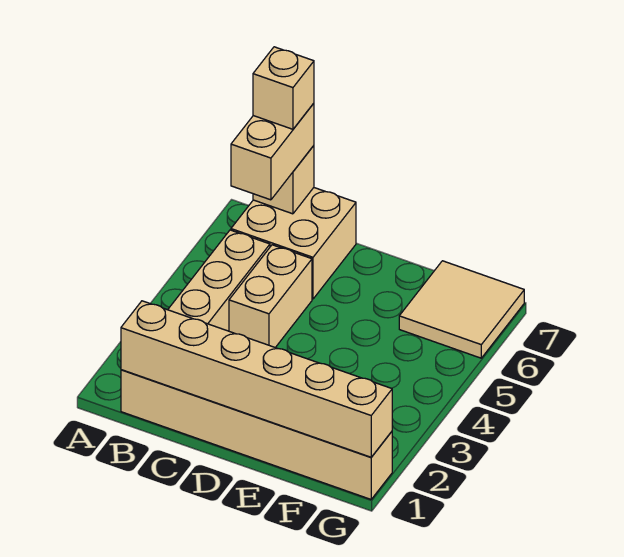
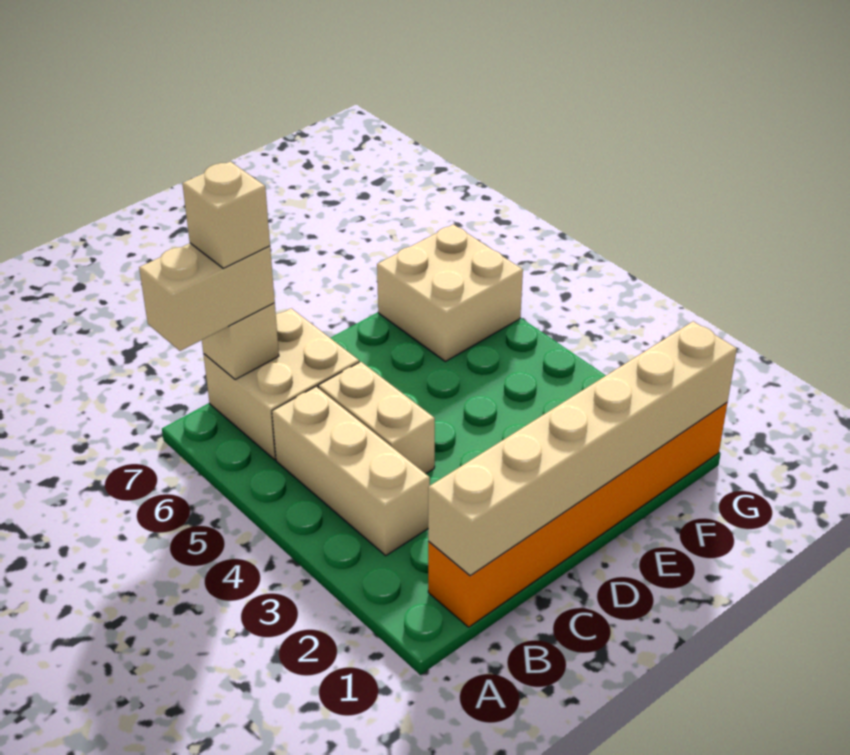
tan brick B1:G1 level 1 -> orange brick B1:G1 level 1
tan brick B6:B7 level 3 -> tan brick A7:B7 level 3
tan tile F6:G7 level 1 -> tan brick F6:G7 level 1

